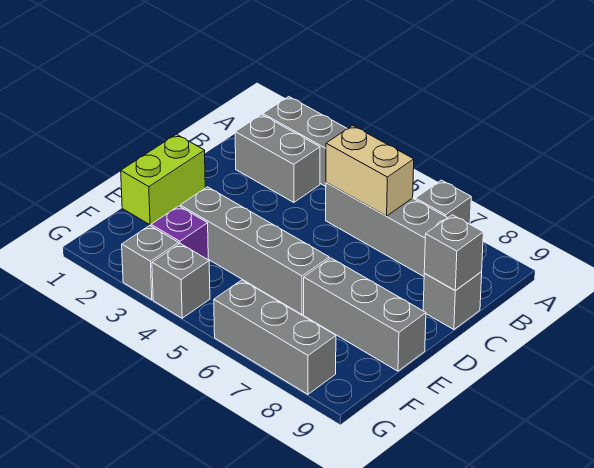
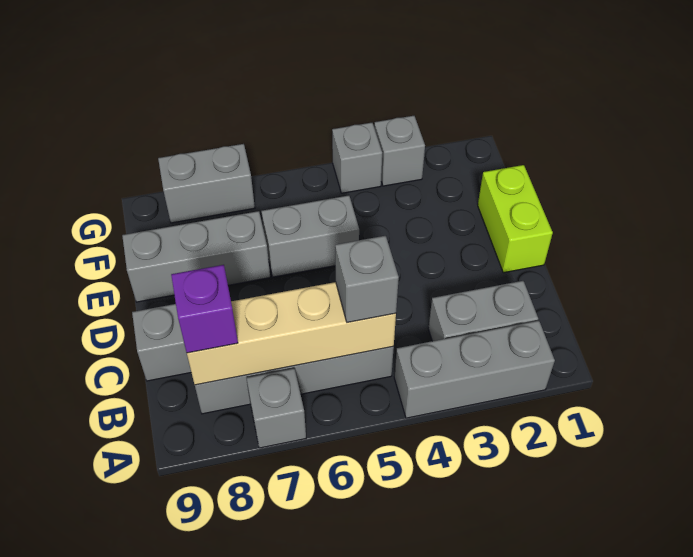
tan brick B5:B6 level 2 -> tan brick B5:B8 level 2
grey brick C9 level 2 -> grey brick B5 level 3
grey brick E3:E6 level 1 -> grey brick E5:E6 level 1
purple brick F3 level 1 -> purple brick B8 level 3
grey brick G6:G8 level 1 -> grey brick G7:G8 level 1

